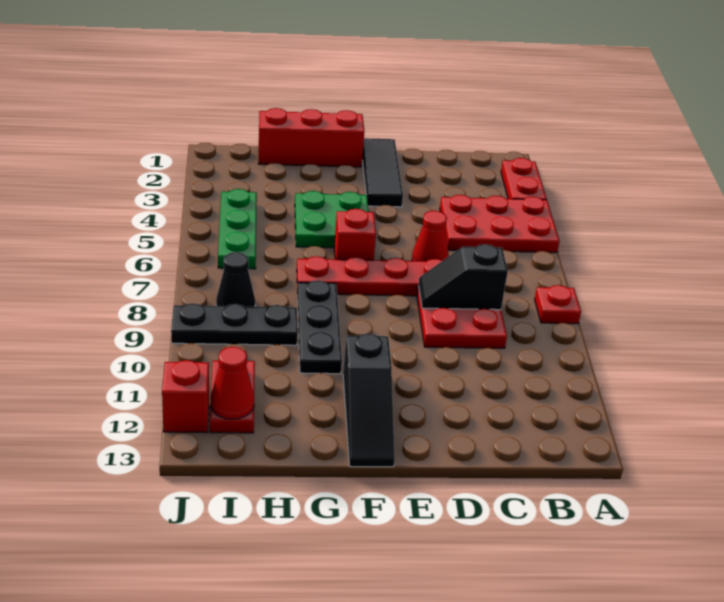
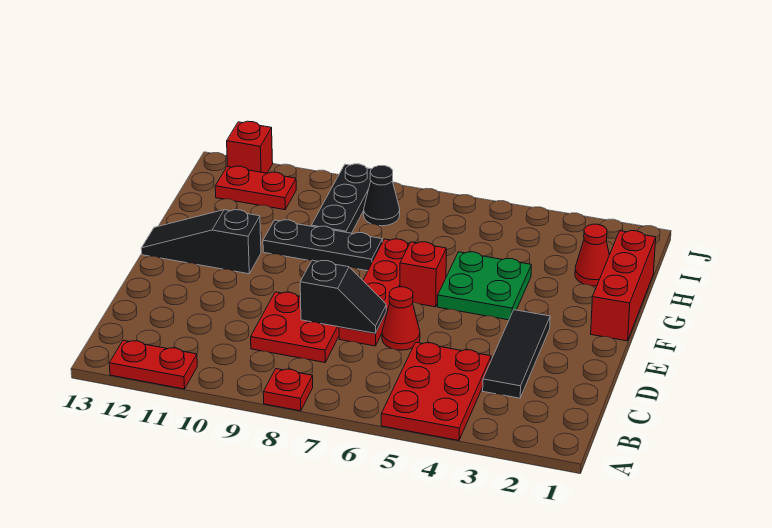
red plate A2:A3 level 1 -> red plate A11:A12 level 1
black slope C8:D8 level 2 top C -> black slope D7:D8 level 2 top 8
black tile E1:E3 level 1 -> black tile C3:E3 level 1
green plate I4:I6 level 1 -> none
red cone I12 level 2 -> red cone H2 level 1

